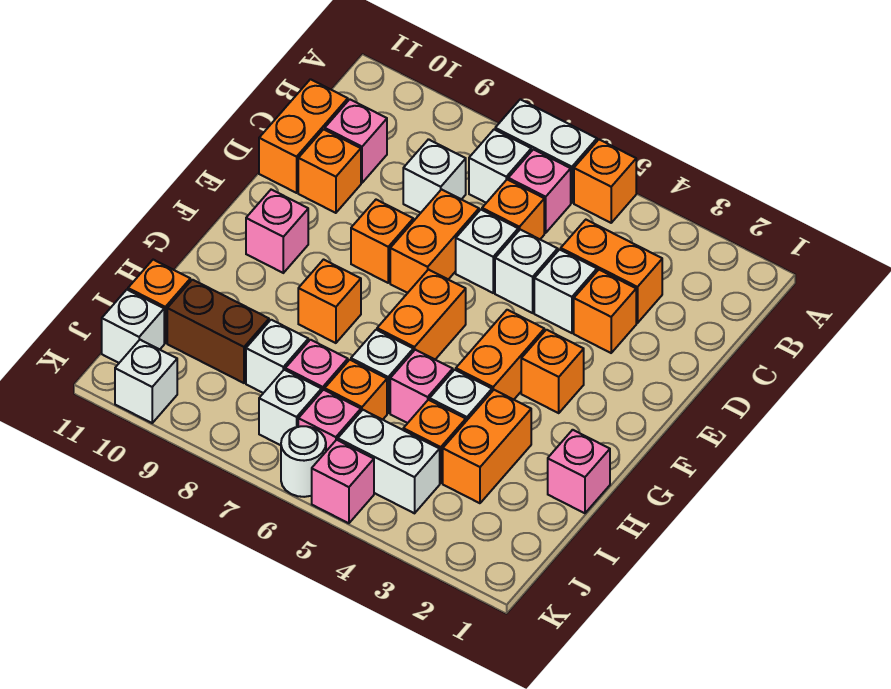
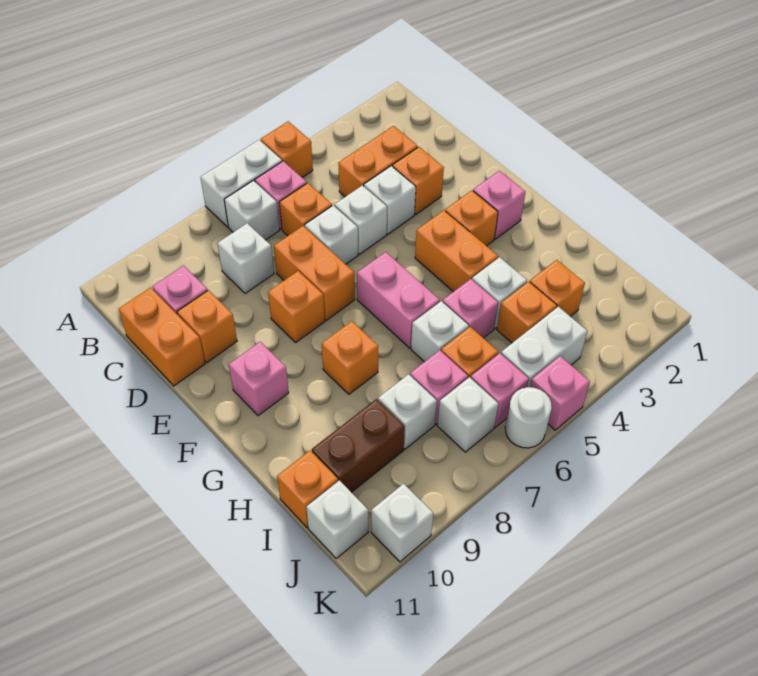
orange brick F6:G6 level 1 -> pink brick F6:G6 level 1
pink brick H1 level 1 -> pink brick F2 level 1
orange brick H3:I3 level 1 -> orange brick I3 level 1

